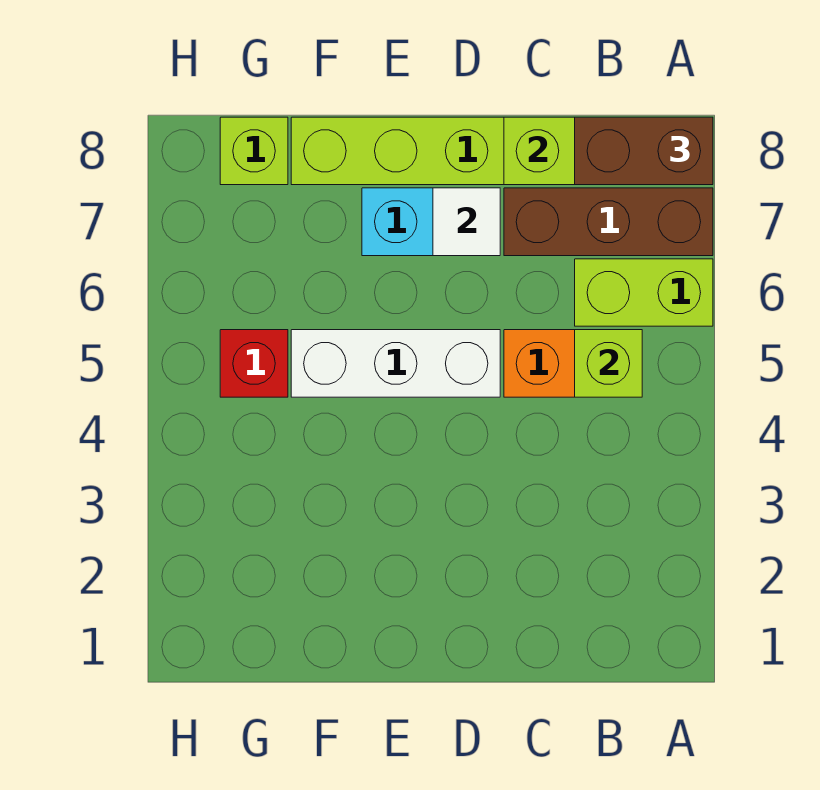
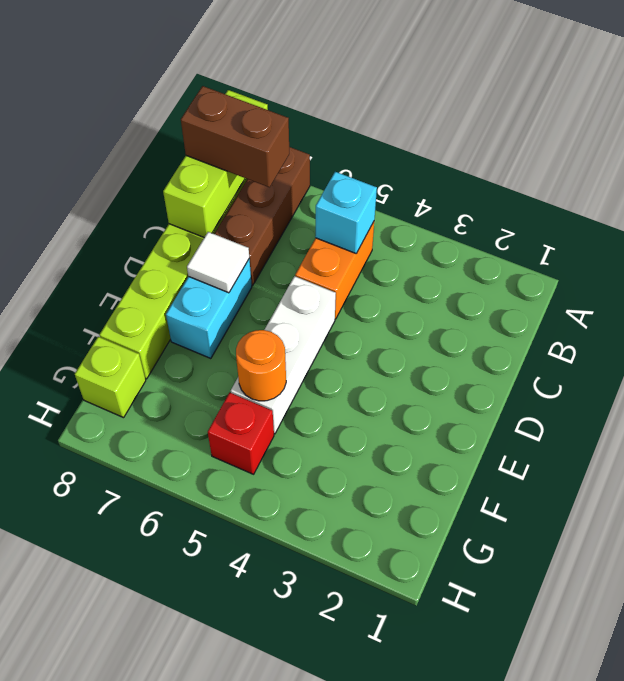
lime brick A6:B6 level 1 -> none
brown brick A8:B8 level 3 -> brown brick B7:B8 level 3
lime brick B5 level 2 -> cyan brick B5 level 2
none -> orange round brick F5 level 2

